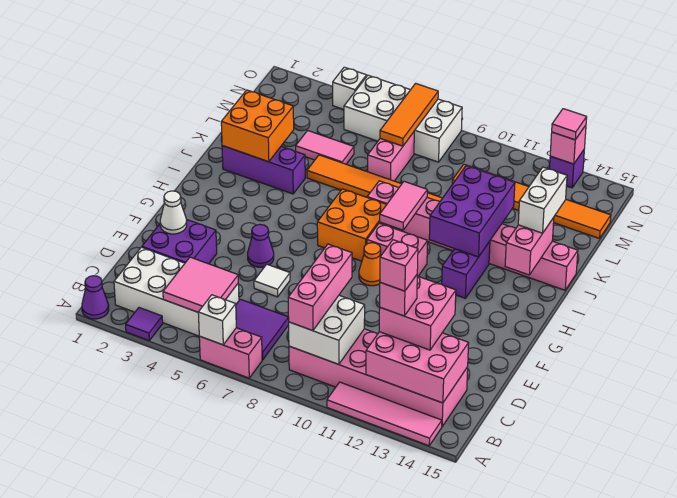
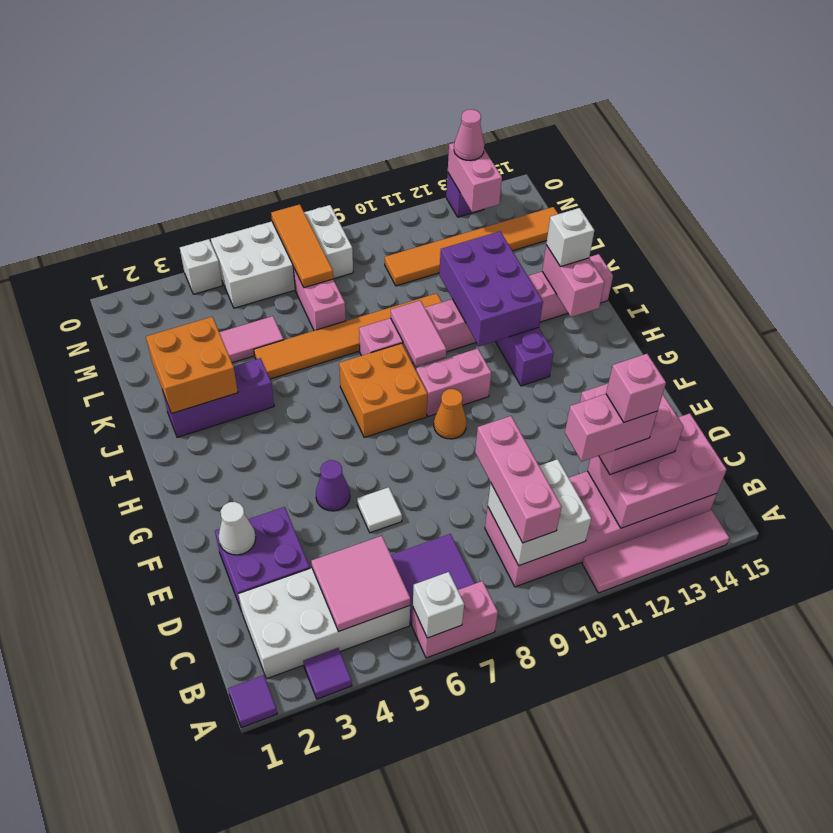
purple cone A1 level 1 -> purple tile A1 level 1
pink brick C12 level 4 -> pink brick C11:C12 level 4
white brick J14:K14 level 3 -> white brick J14 level 3
pink brick O13 level 2 -> pink brick N13:O13 level 2
pink tile O13 level 3 -> pink cone O13 level 3

